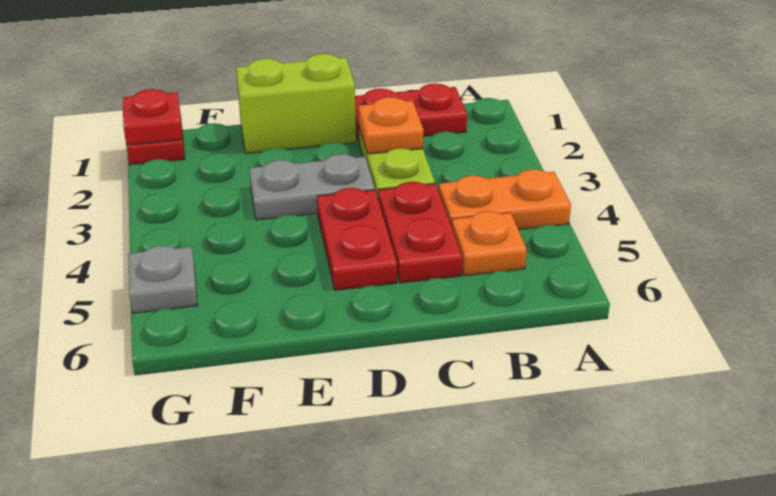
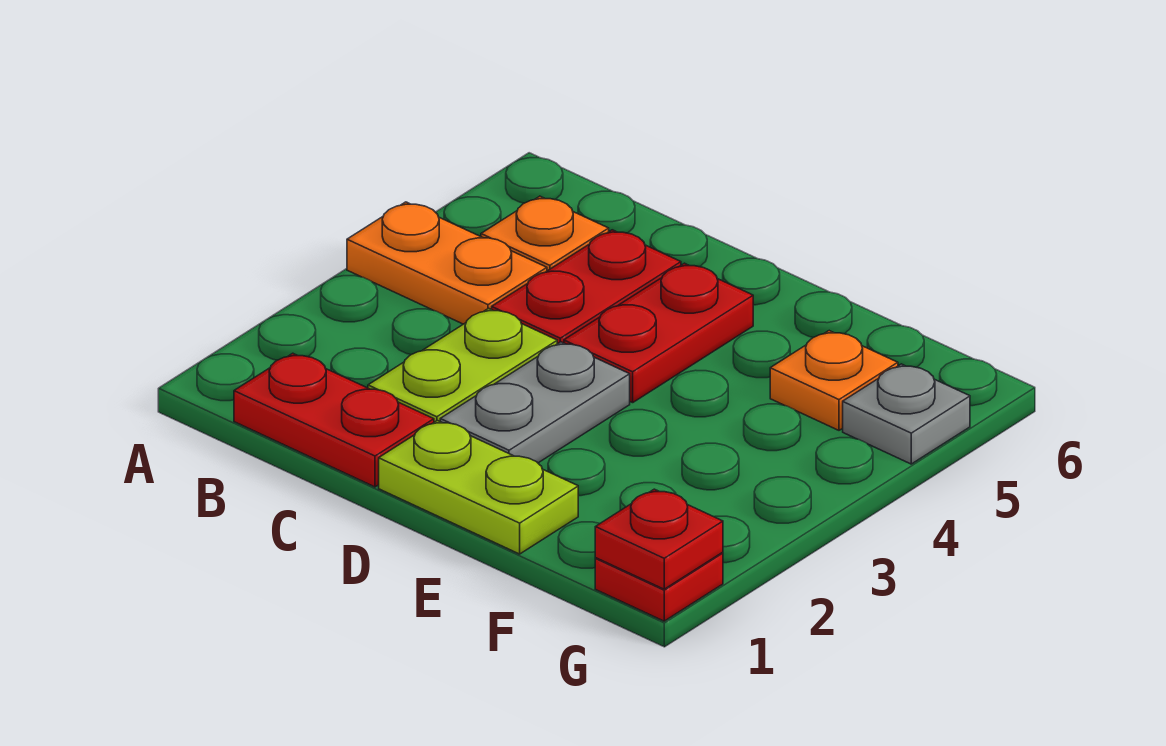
orange plate C2 level 2 -> orange plate F5 level 1
lime brick D1:E1 level 1 -> lime plate D1:E1 level 1
grey plate D3:E3 level 1 -> grey plate D2:D3 level 1

